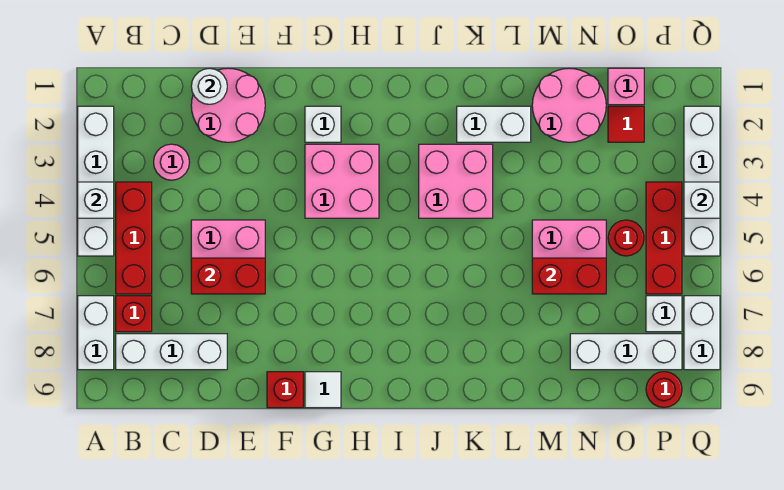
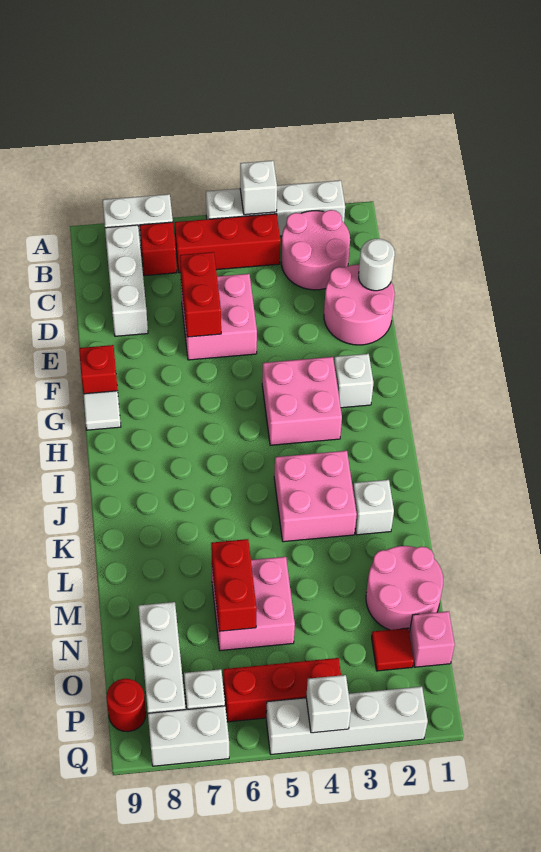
pink round brick C3 level 1 -> pink round brick B2:C3 level 1
white brick K2:L2 level 1 -> white brick K2 level 1
red round brick O5 level 1 -> none

